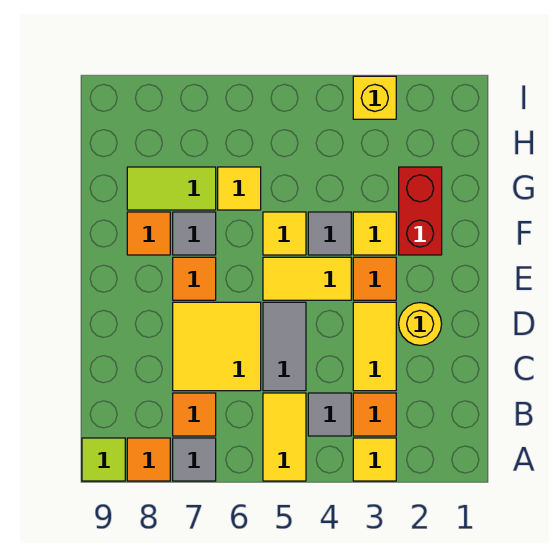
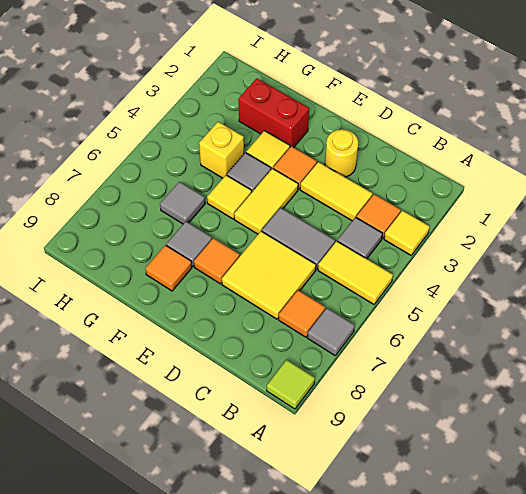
orange tile A8 level 1 -> none
yellow tile G6 level 1 -> grey tile G6 level 1
lime tile G7:G8 level 1 -> none
yellow brick I3 level 1 -> yellow brick G4 level 1

